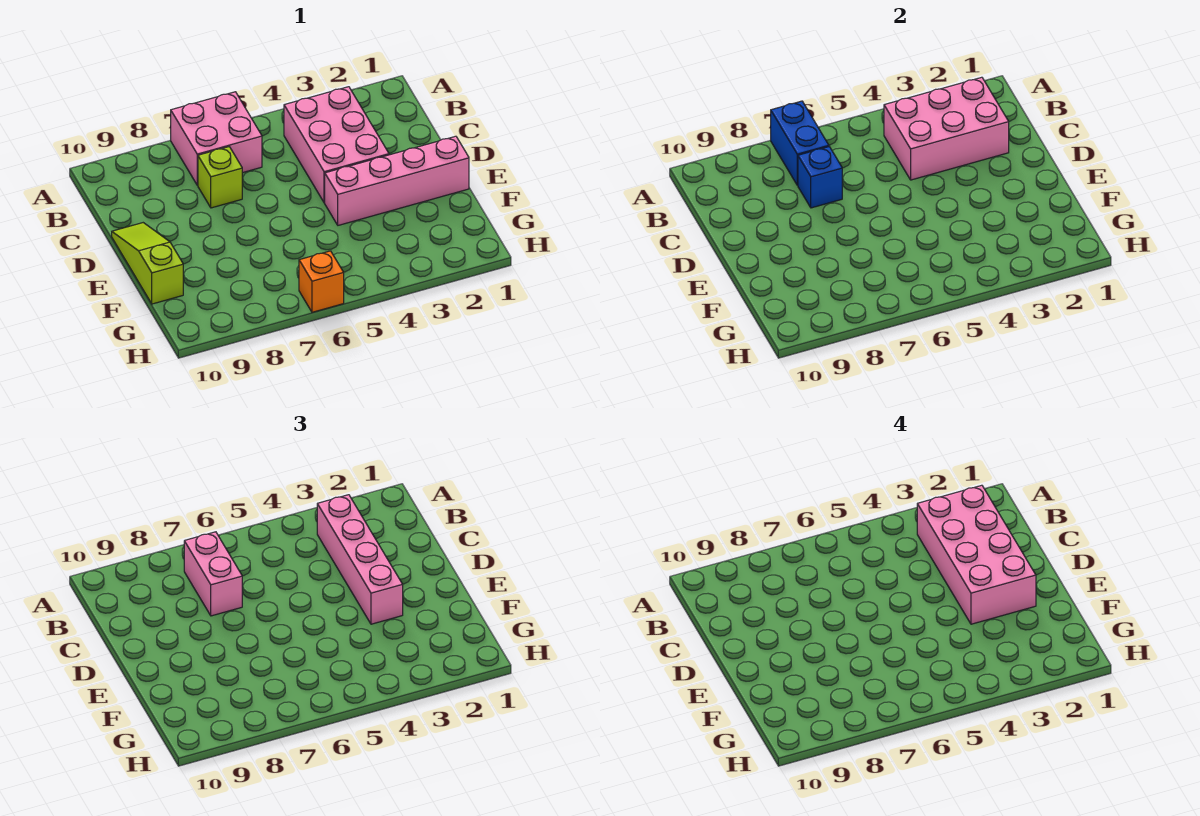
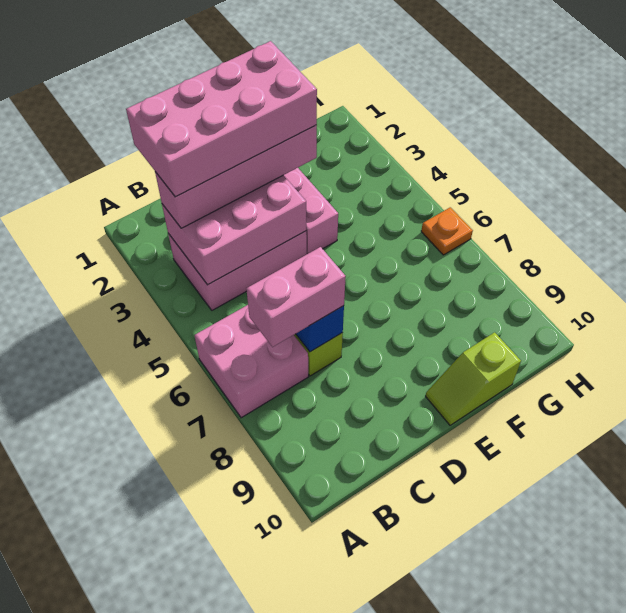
blue brick A7:B7 level 2 -> none
pink brick B2:C4 level 2 -> pink brick B3:D4 level 2
lime slope D10:F10 level 1 top F -> lime slope E10:F10 level 1 top F
orange brick H6 level 1 -> orange plate H6 level 1

